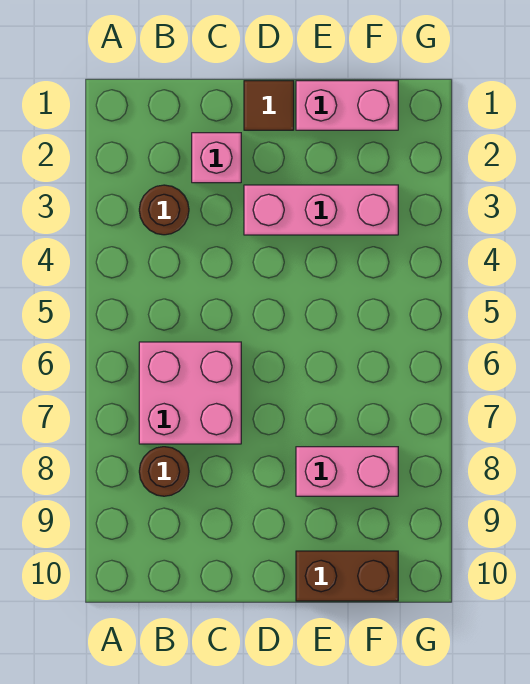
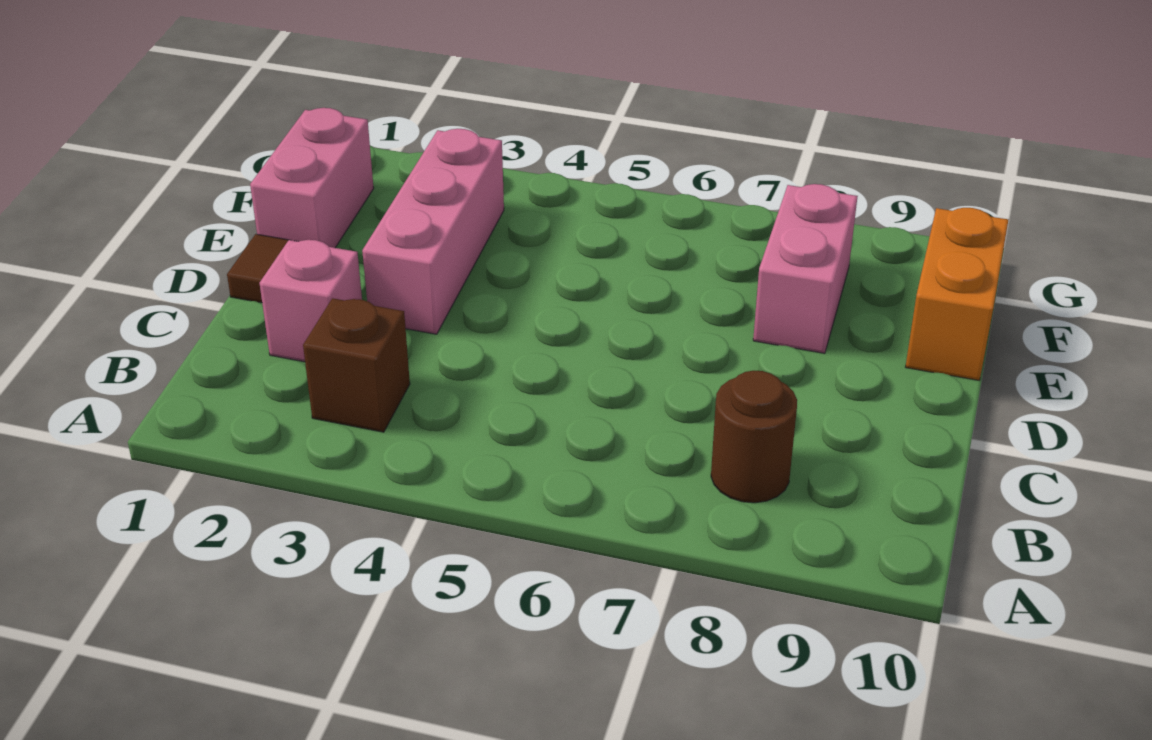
brown round brick B3 level 1 -> brown brick B3 level 1
pink brick B6:C7 level 1 -> none
brown brick E10:F10 level 1 -> orange brick E10:F10 level 1

